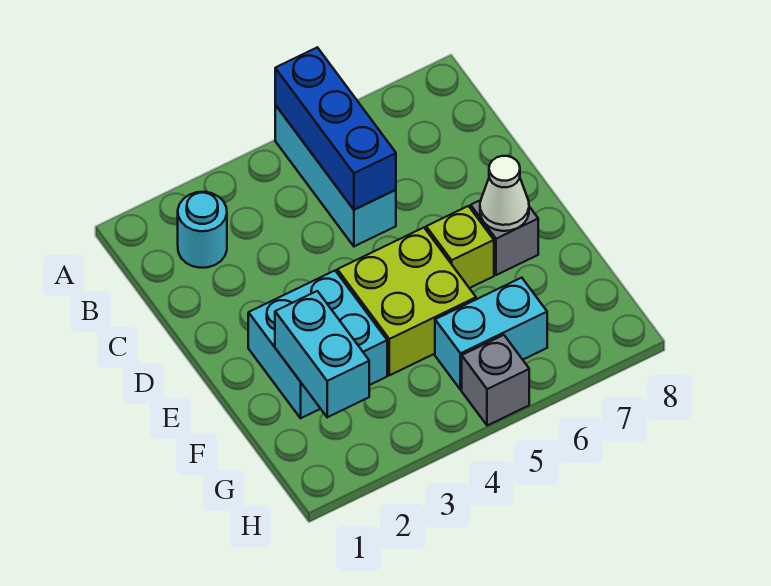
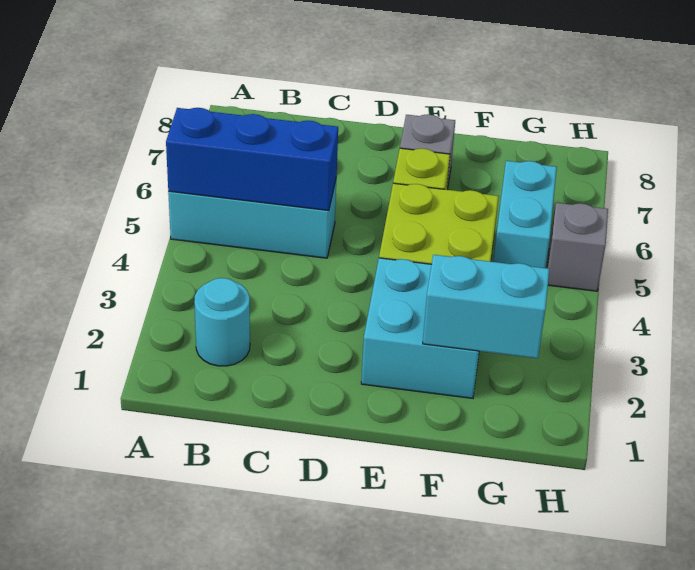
white cone E7 level 2 -> none

